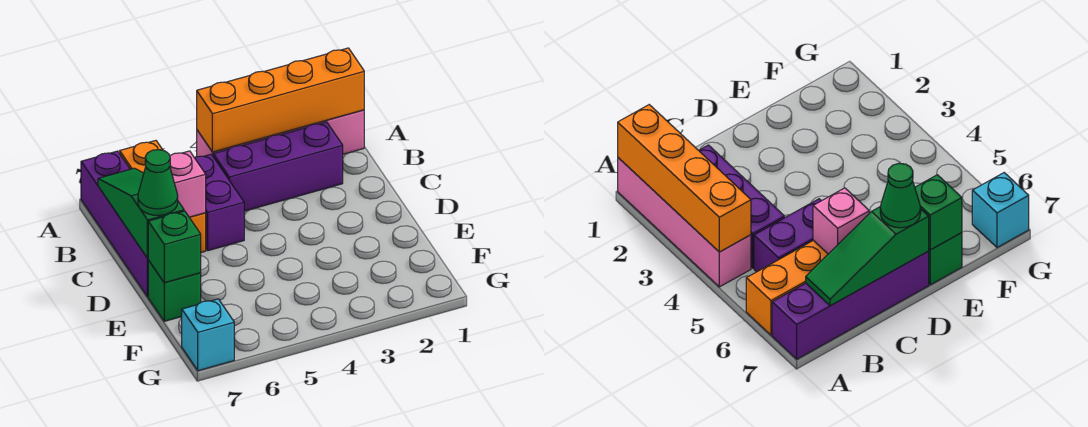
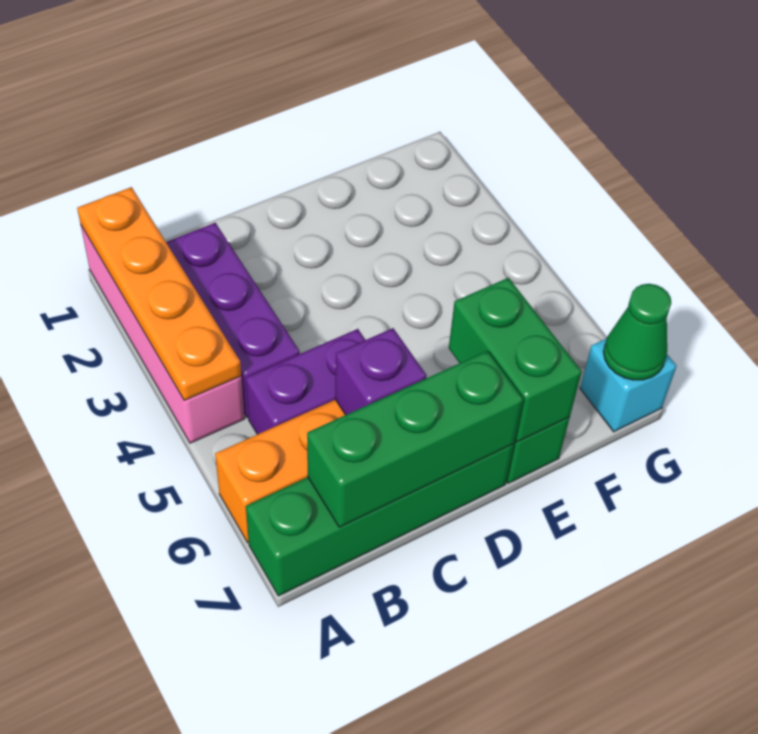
orange brick A1:A4 level 2 -> orange plate A1:A4 level 2
purple brick A7:D7 level 1 -> green brick A7:D7 level 1
green slope B7:D7 level 2 top D -> green brick B7:D7 level 2
pink brick C6 level 2 -> purple brick C6 level 2
green cone D7 level 3 -> green cone G7 level 2
green brick E7 level 2 -> green brick E6:E7 level 2

